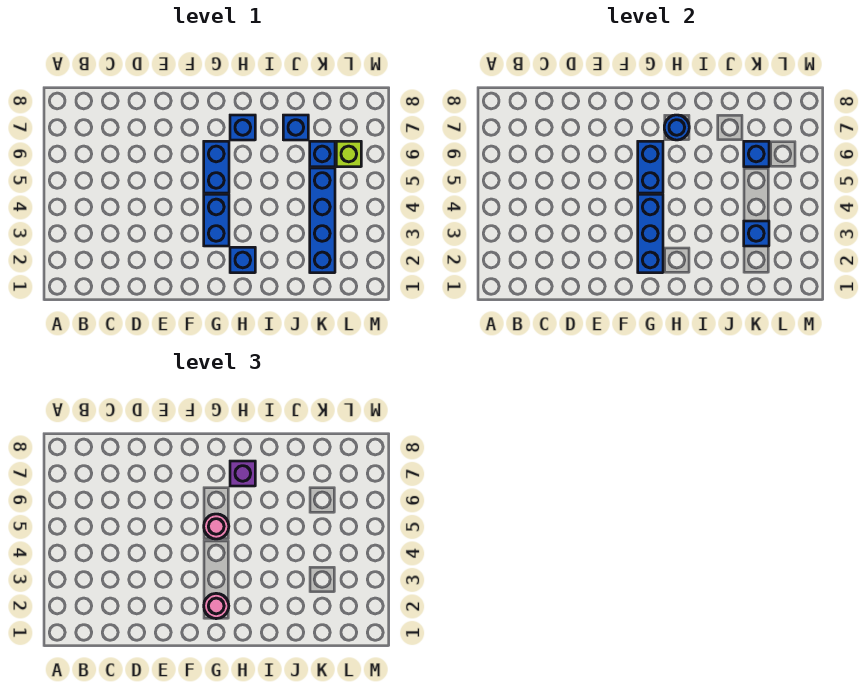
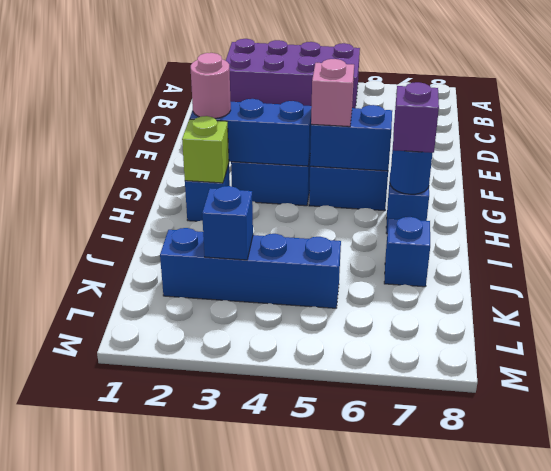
none -> purple brick A2:B5 level 1
pink round brick G5 level 3 -> pink brick G5 level 3
blue brick K6 level 1 -> none
blue brick K6 level 2 -> none
lime brick L6 level 1 -> lime brick H2 level 2

